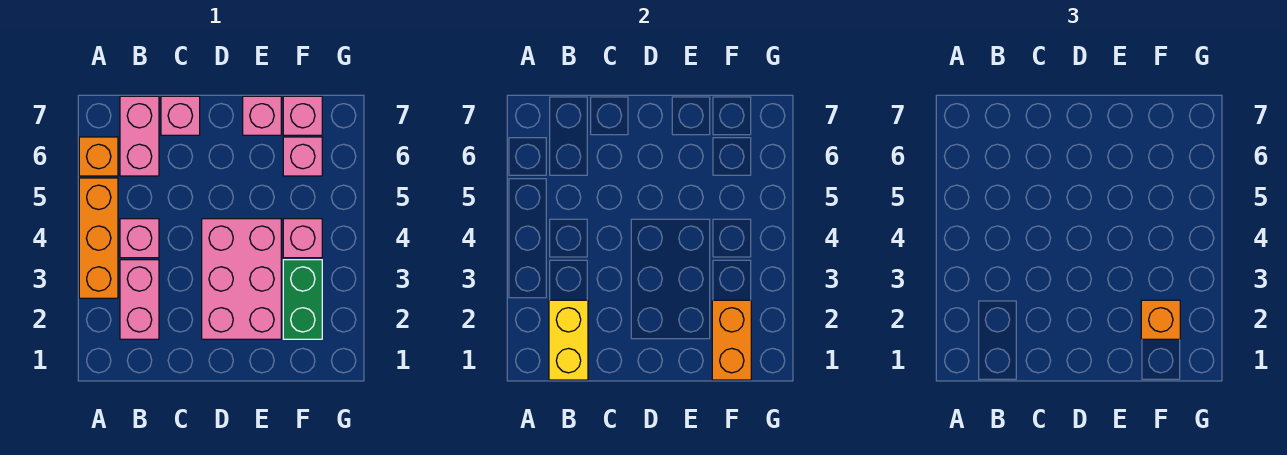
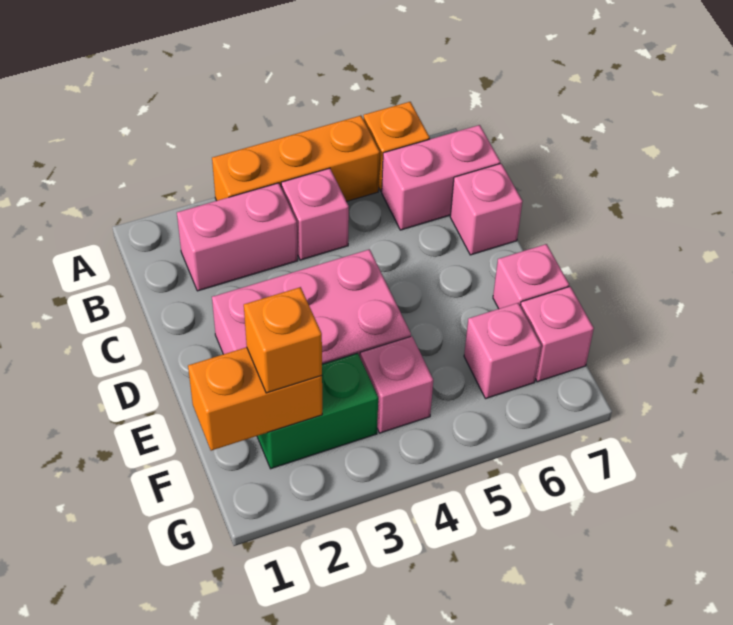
yellow brick B1:B2 level 2 -> none

